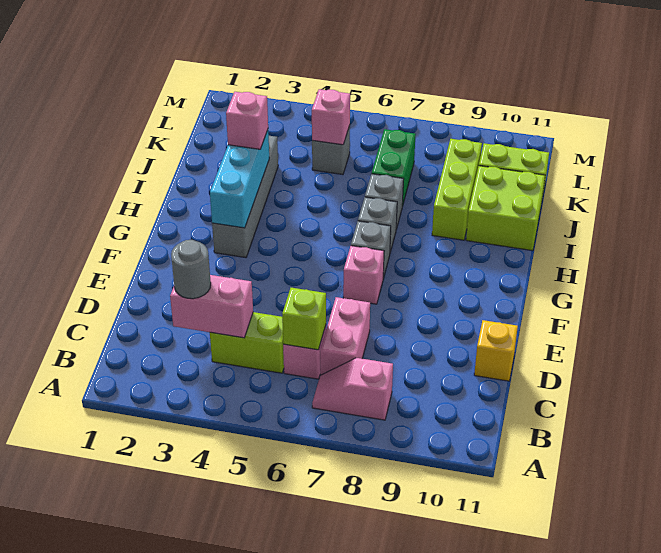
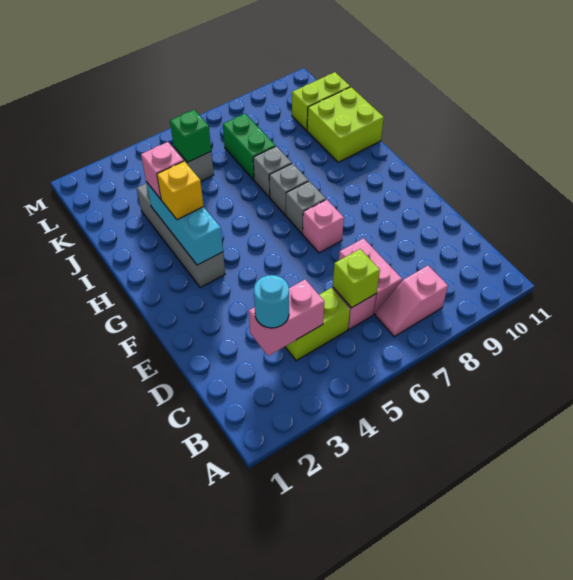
grey round brick C3 level 3 -> cyan round brick C3 level 3
yellow brick D11 level 1 -> yellow brick H3 level 3
lime brick I9:K9 level 1 -> none
pink brick K5 level 2 -> green brick K5 level 2

